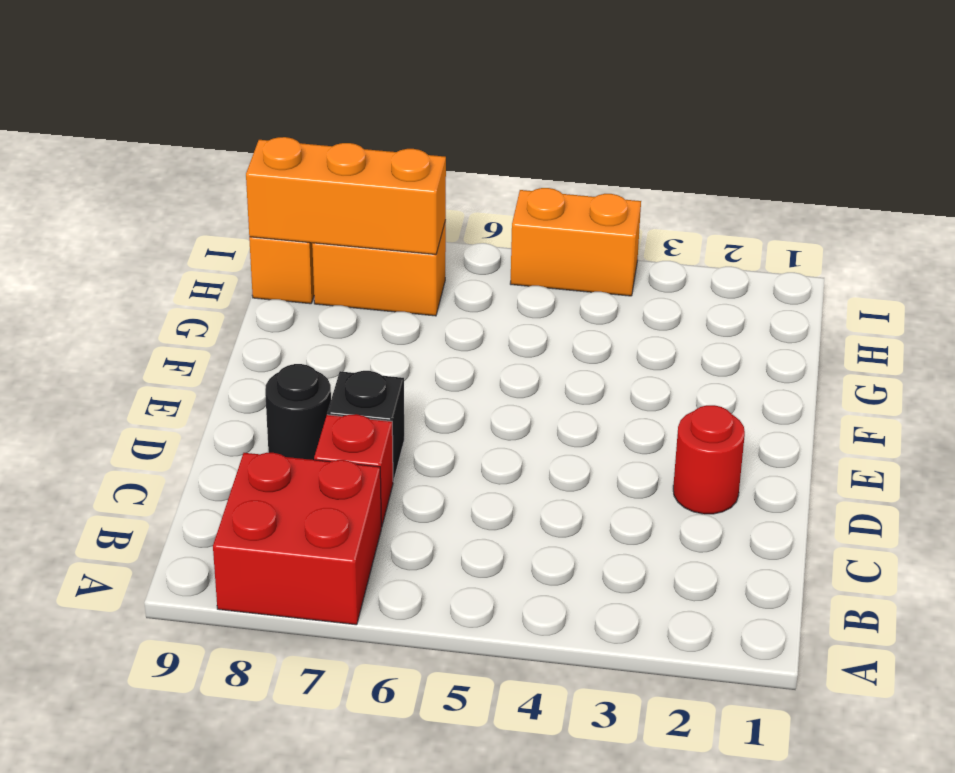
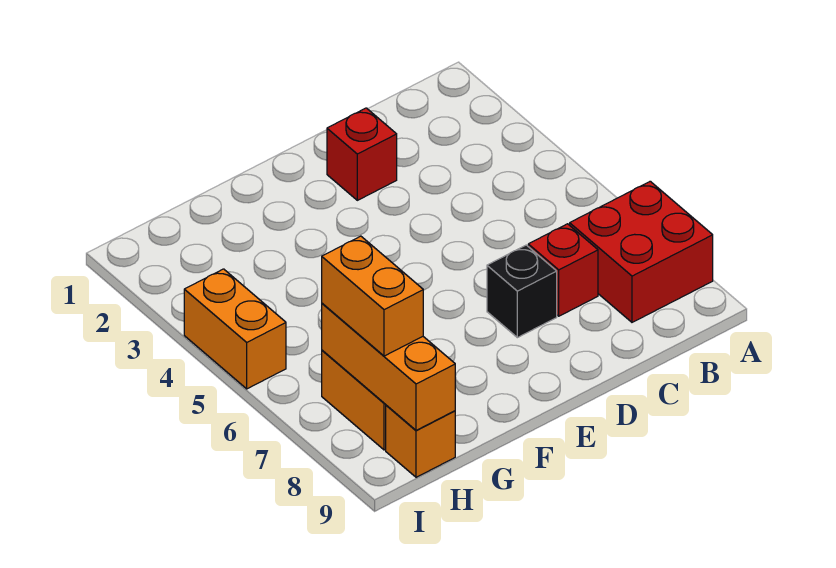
red round brick D2 level 1 -> red brick D2 level 1
black round brick D8 level 1 -> none
none -> orange brick H7:H8 level 3

